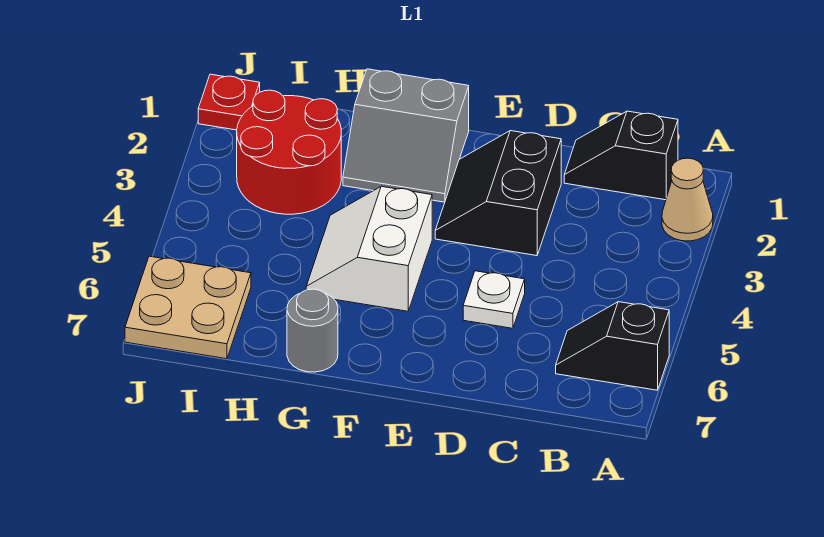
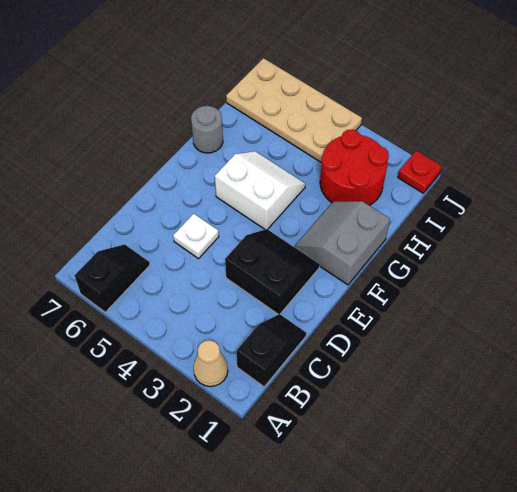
tan plate I6:J7 level 1 -> tan plate I4:J7 level 1

